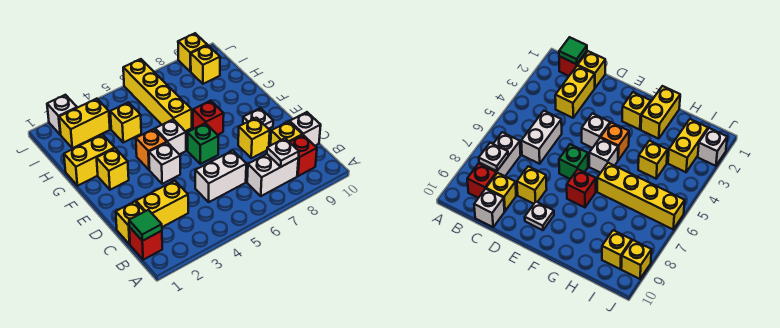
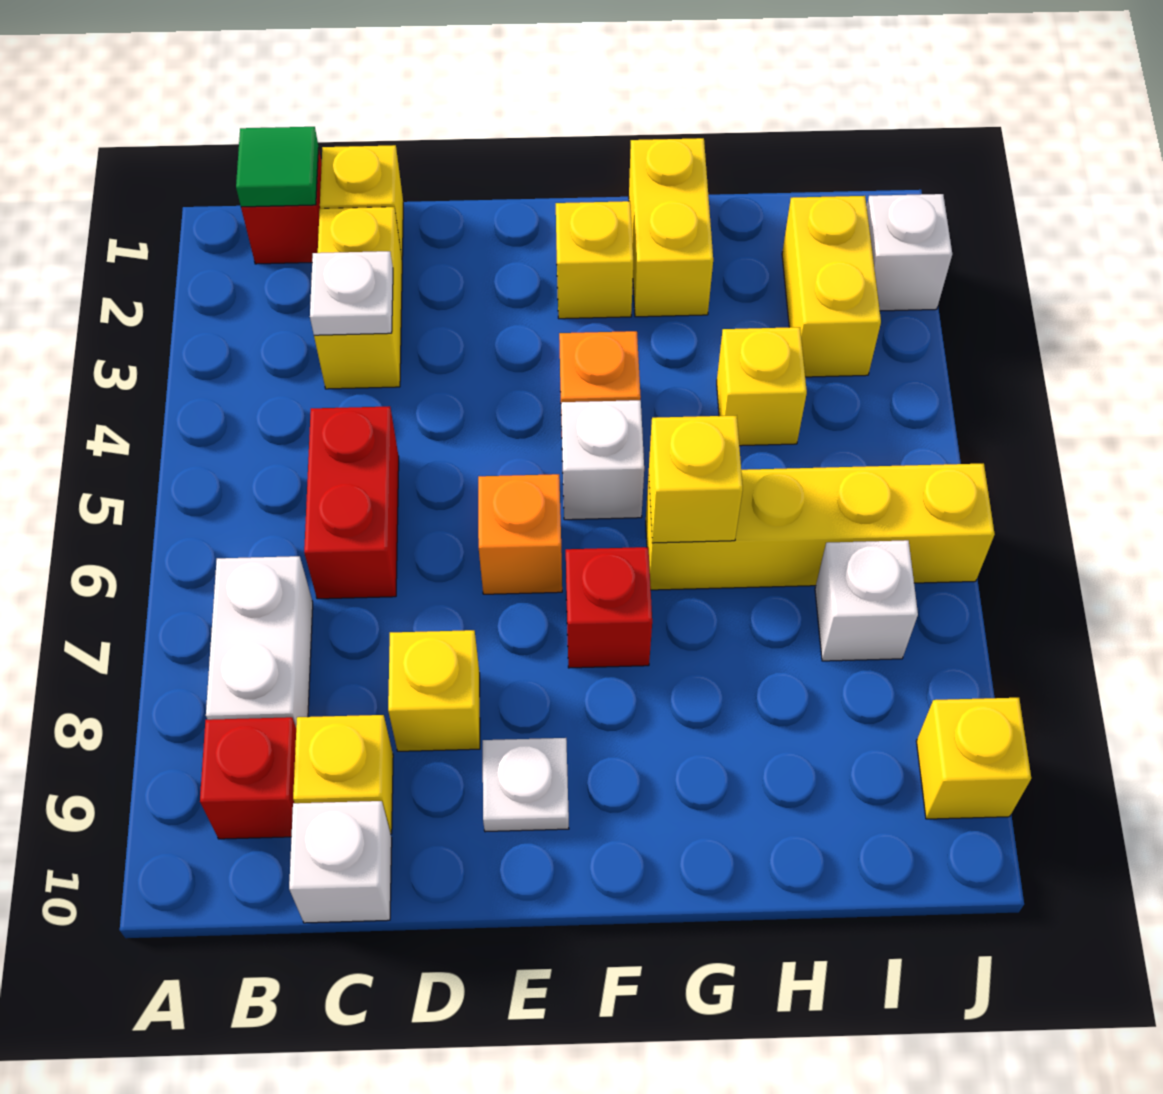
white plate B8 level 2 -> white plate C3 level 2
white brick C5:C6 level 1 -> red brick C5:C6 level 1
white brick E4 level 1 -> white brick I7 level 1
green brick E6 level 1 -> orange brick E6 level 1
yellow brick I9 level 1 -> yellow brick G6 level 2

